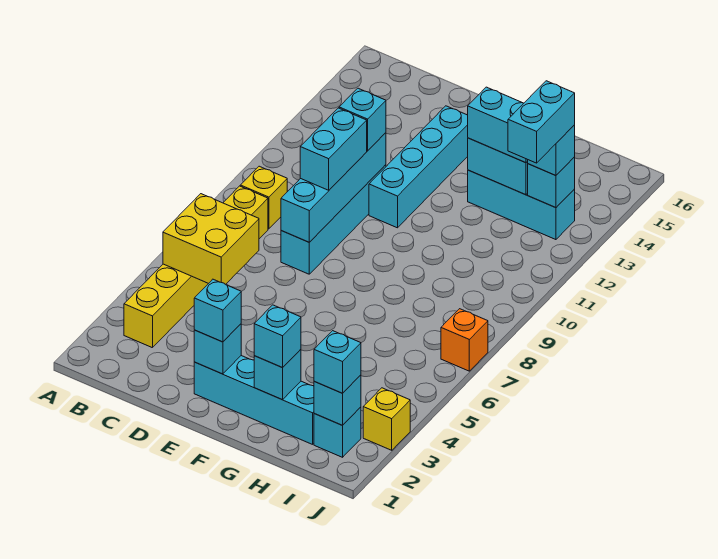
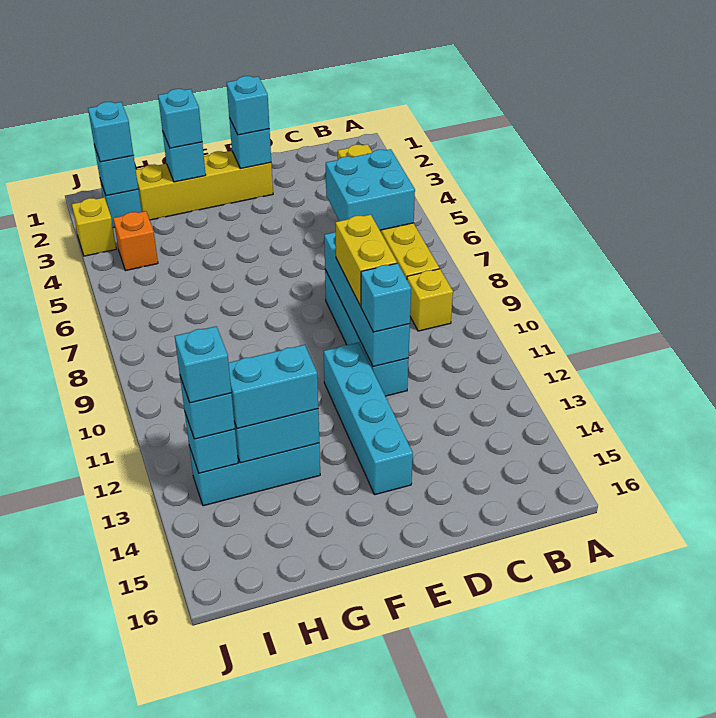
yellow brick B5:C6 level 2 -> cyan brick B5:C6 level 2
cyan brick D9:D10 level 3 -> yellow brick D9:D10 level 3
cyan brick E2:H2 level 1 -> yellow brick E2:H2 level 1
cyan brick I12:I13 level 4 -> cyan brick I13 level 4
orange brick J7 level 1 -> orange brick I4 level 1

